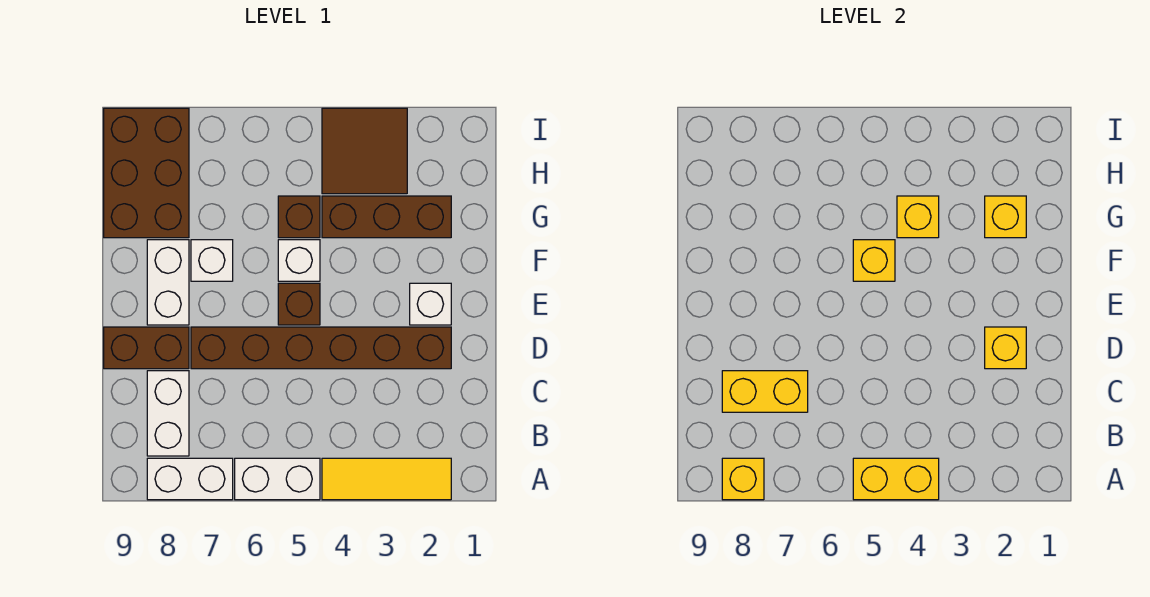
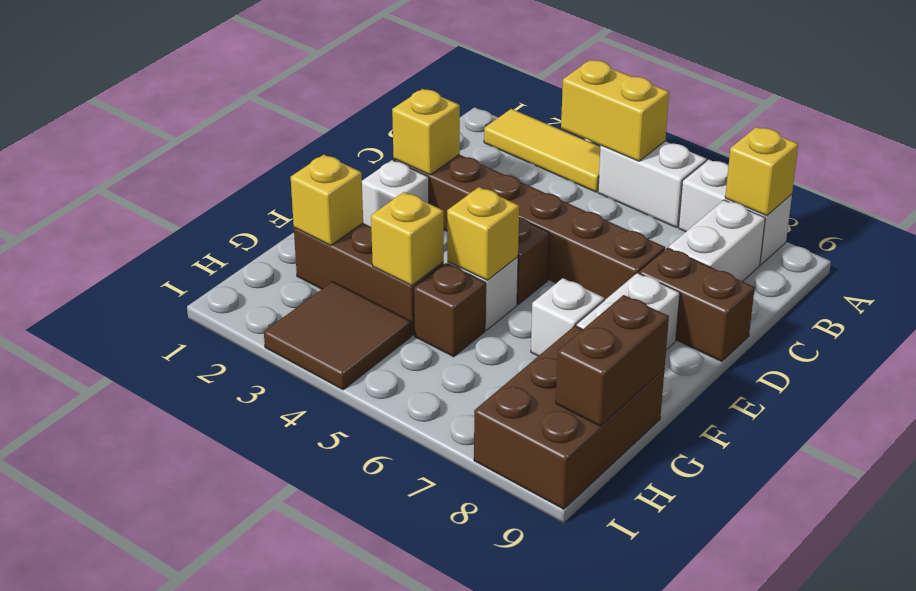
yellow brick C7:C8 level 2 -> none
none -> brown brick G9:H9 level 2

